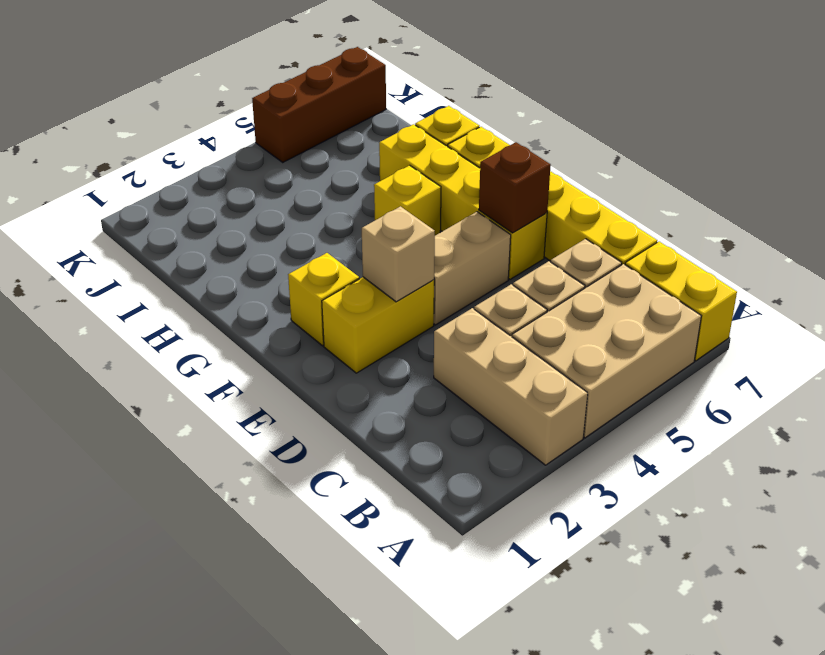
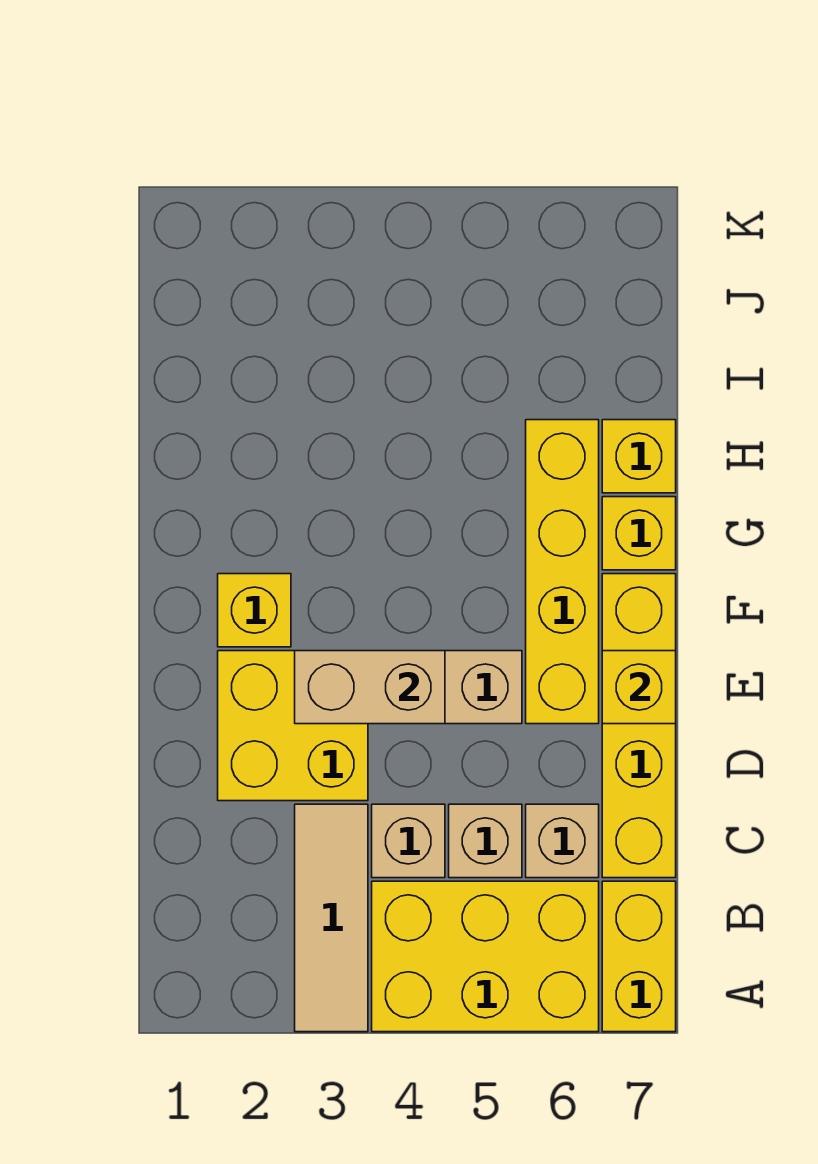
tan brick A3:C3 level 1 -> tan tile A3:C3 level 1
tan brick A4:B6 level 1 -> yellow brick A4:B6 level 1
yellow brick E2:E3 level 1 -> yellow brick D2:E3 level 1
tan brick E3 level 2 -> tan brick E3:E4 level 2
brown brick E6 level 2 -> none
yellow brick G5 level 1 -> yellow brick E7 level 2
brown brick K5:K7 level 1 -> none

